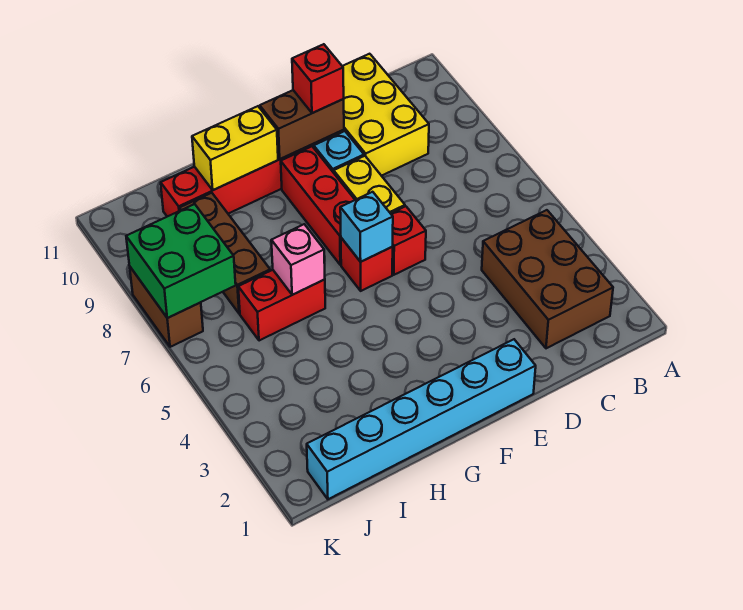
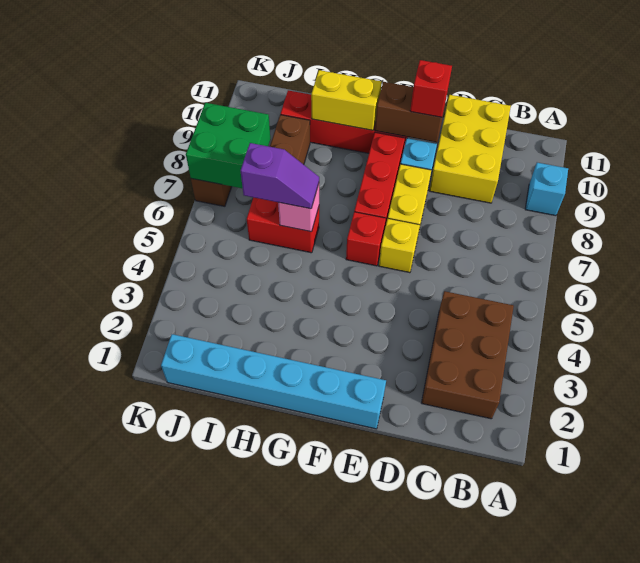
red brick E6 level 1 -> yellow brick E6 level 1
cyan brick F6 level 2 -> cyan brick A9 level 1
none -> purple slope H6:I6 level 3 top I

